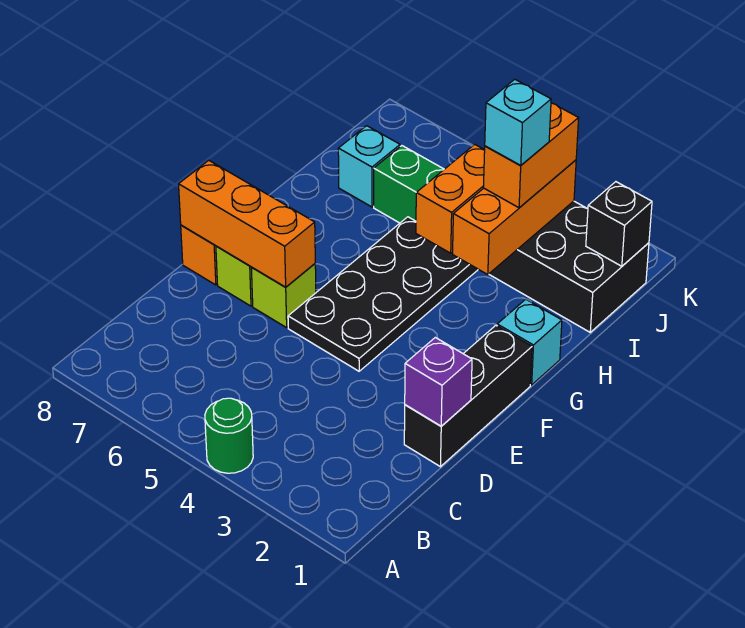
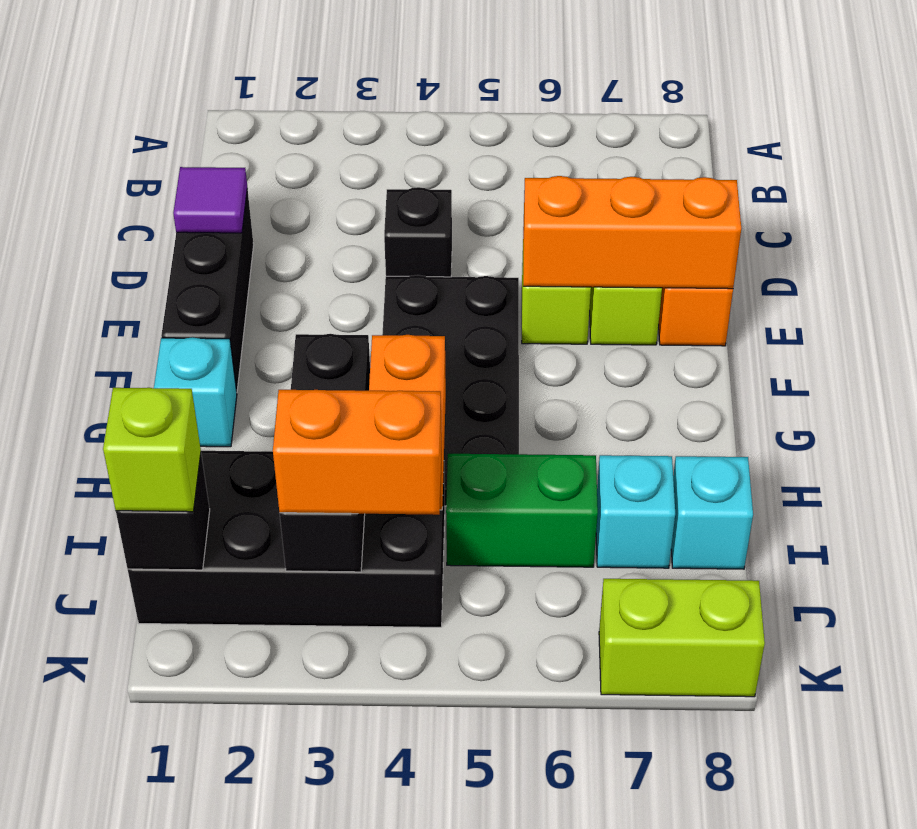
green round brick A4 level 1 -> none
purple brick D1 level 2 -> purple tile D1 level 2
none -> black brick D4 level 1
orange brick H3:J3 level 2 -> black brick H3:J3 level 2
orange brick I3:J3 level 3 -> orange brick J3:J4 level 3
cyan brick I3 level 4 -> cyan brick I8 level 1
none -> lime brick J1 level 3
none -> lime brick K7:K8 level 1

